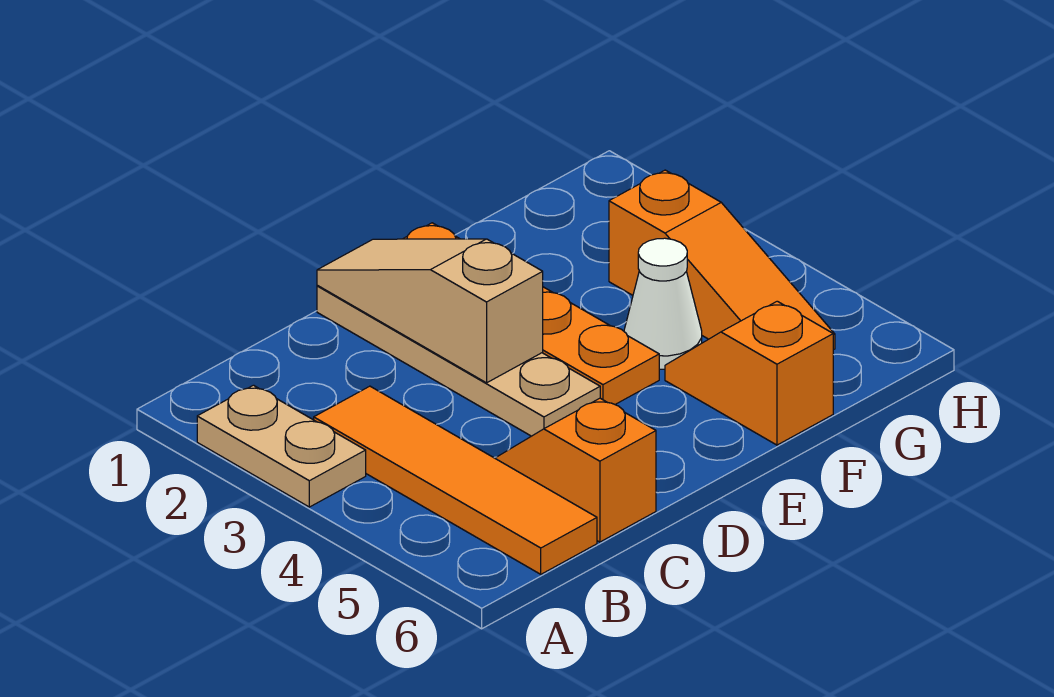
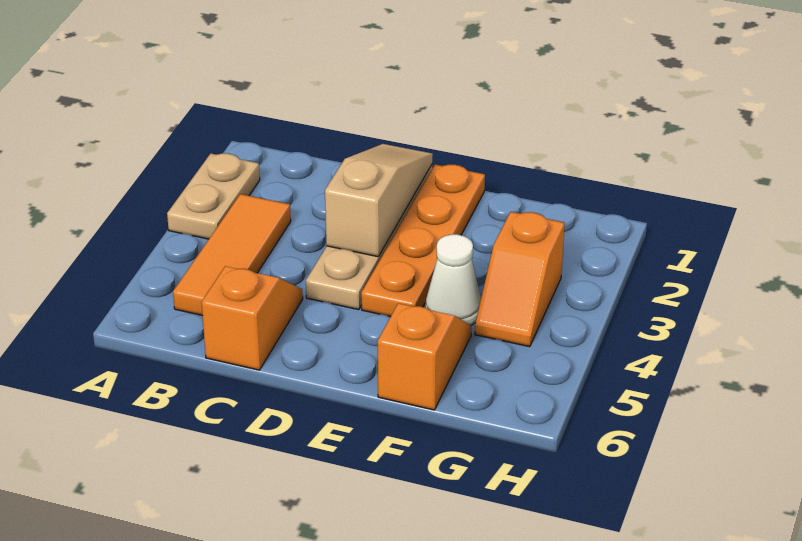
orange tile B3:B6 level 1 -> orange tile B3:B5 level 1
orange slope G3:G5 level 1 top 3 -> orange slope G3:G4 level 1 top 3

